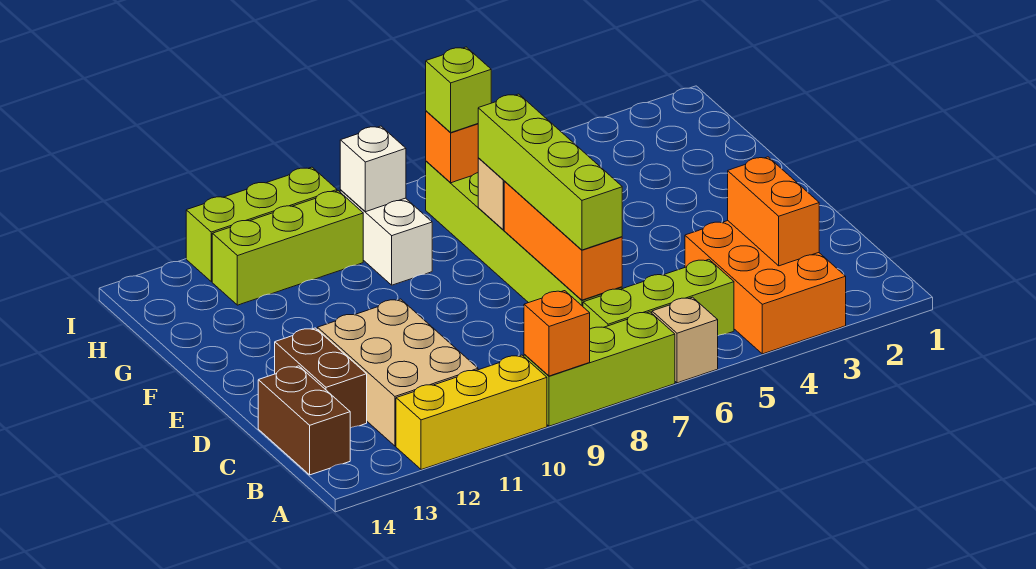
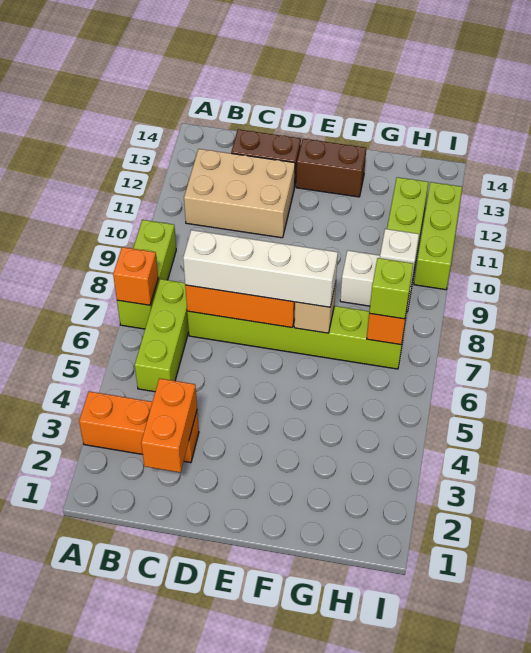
orange brick A3:C4 level 1 -> orange brick A3:C3 level 1
tan brick A6 level 1 -> none
orange brick A9 level 2 -> orange brick A7 level 2
yellow brick A10:A12 level 1 -> none
orange brick B3:C3 level 2 -> orange brick C2:C3 level 2
brown brick B14:C14 level 1 -> brown brick E13:F13 level 1
lime brick C7:F7 level 3 -> white brick C7:F7 level 3

